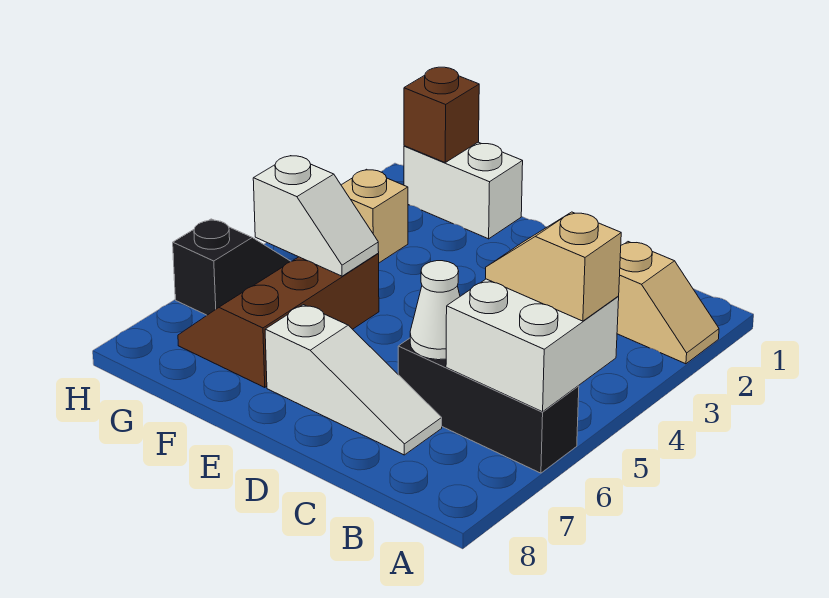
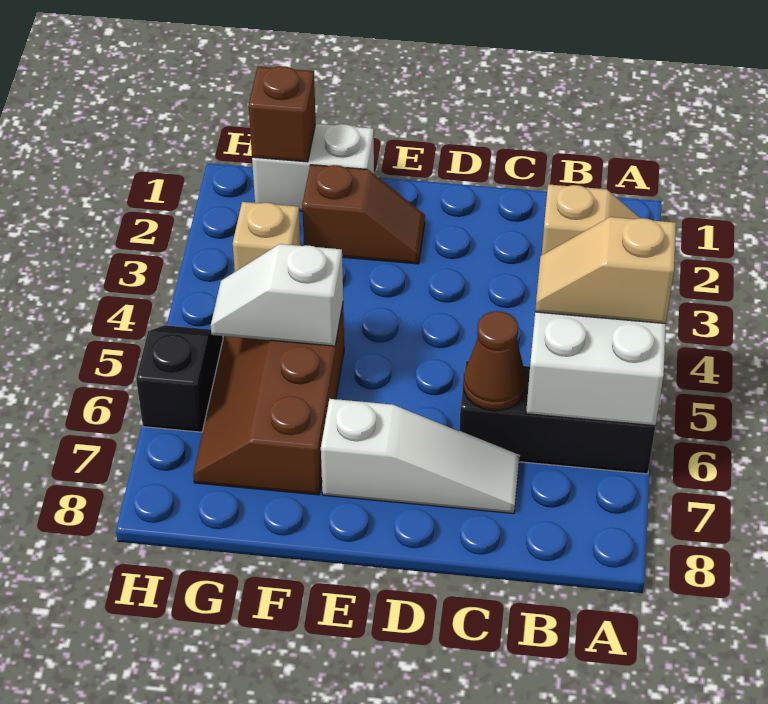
white cone C6 level 2 -> brown cone C6 level 2
none -> brown slope E2:F2 level 1 top F
white slope F5:G5 level 2 top G -> white slope F5:G5 level 2 top F

